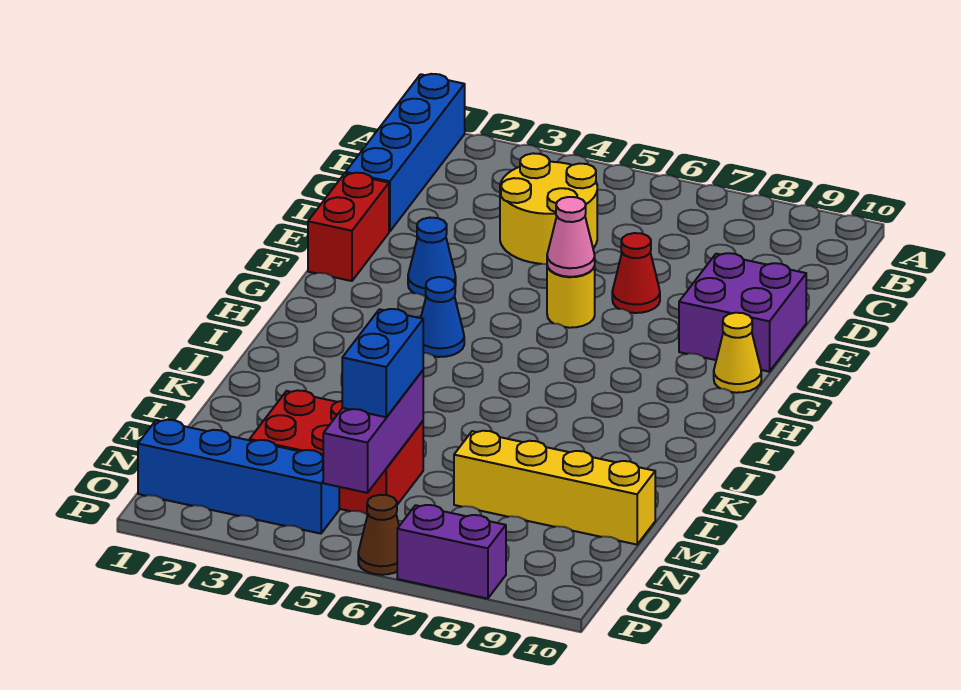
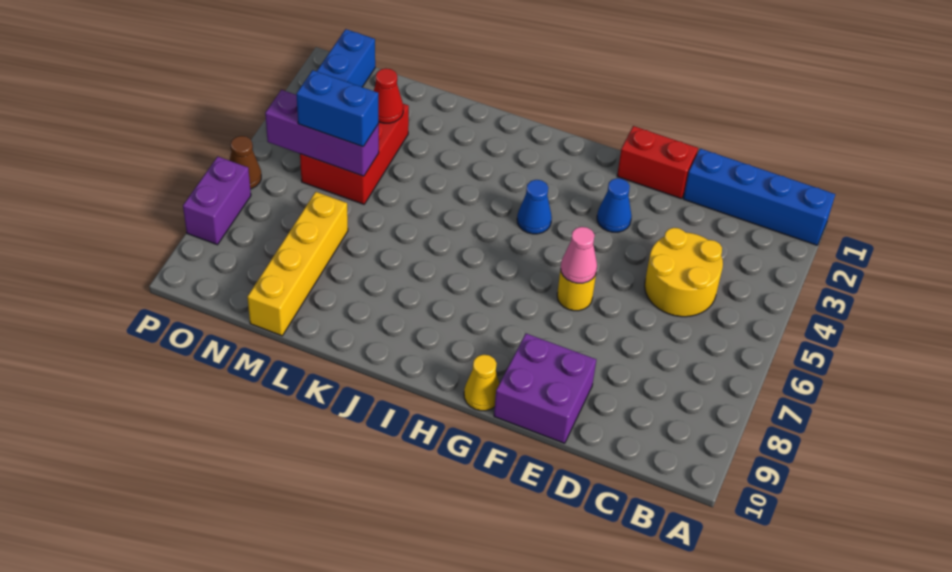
red cone E7 level 1 -> red cone M3 level 2

